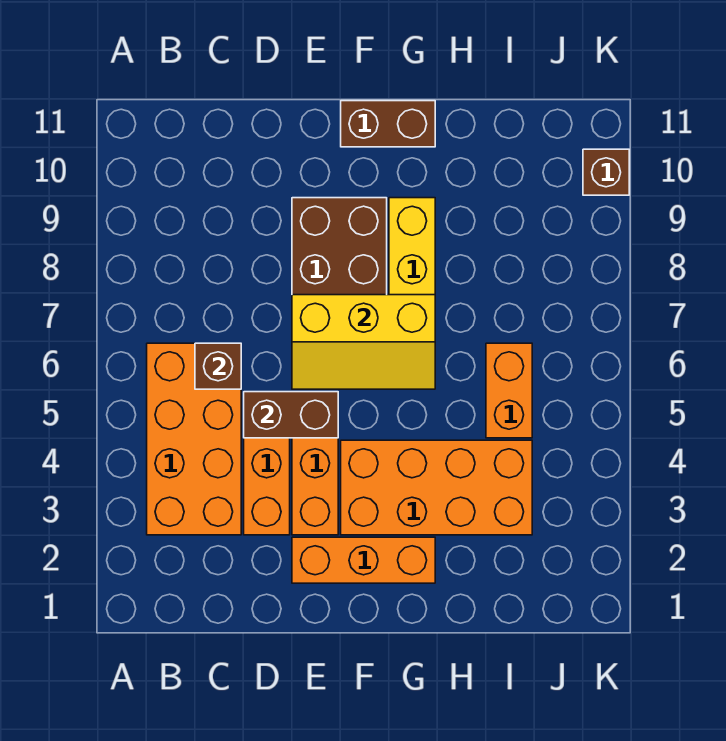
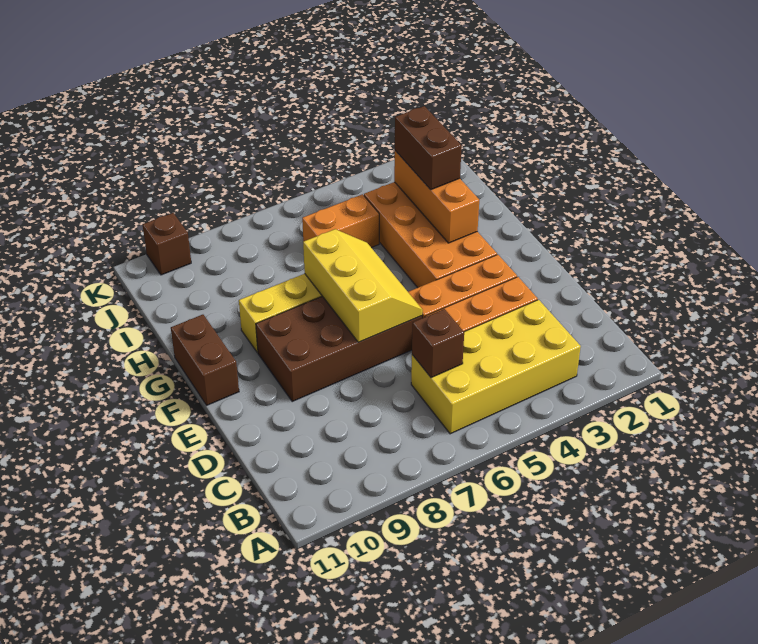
orange brick B3:C6 level 1 -> yellow brick B3:C6 level 1
brown brick D5:E5 level 2 -> brown brick H3:I3 level 3
orange brick E2:G2 level 1 -> orange brick G3:I3 level 2

